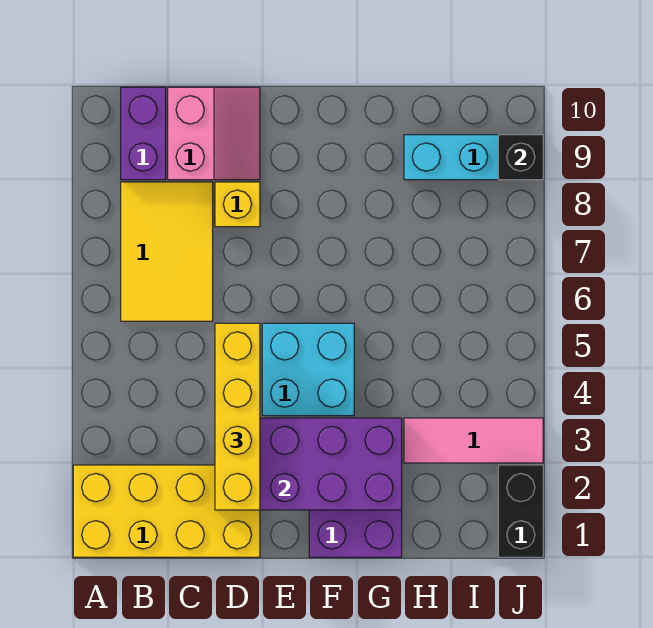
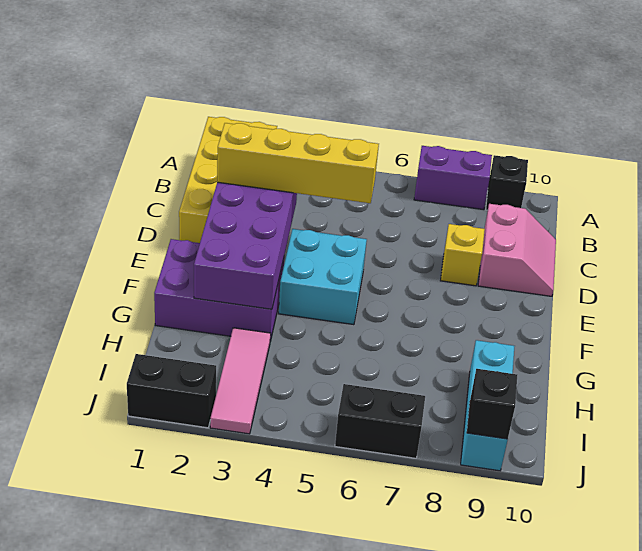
none -> black brick A9 level 1
yellow tile B6:C8 level 1 -> none
purple brick B9:B10 level 1 -> purple brick A7:A8 level 1
pink slope C9:D10 level 1 top C -> pink slope C9:D10 level 1 top 9
none -> black brick J6:J7 level 1

